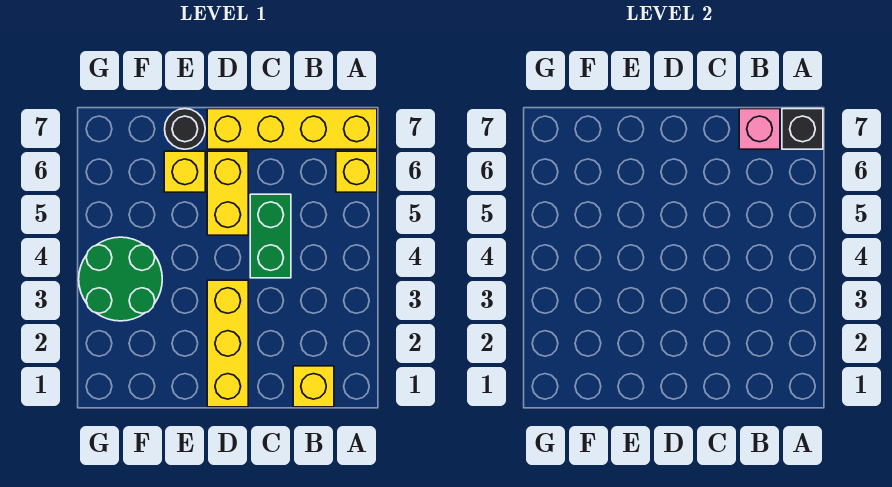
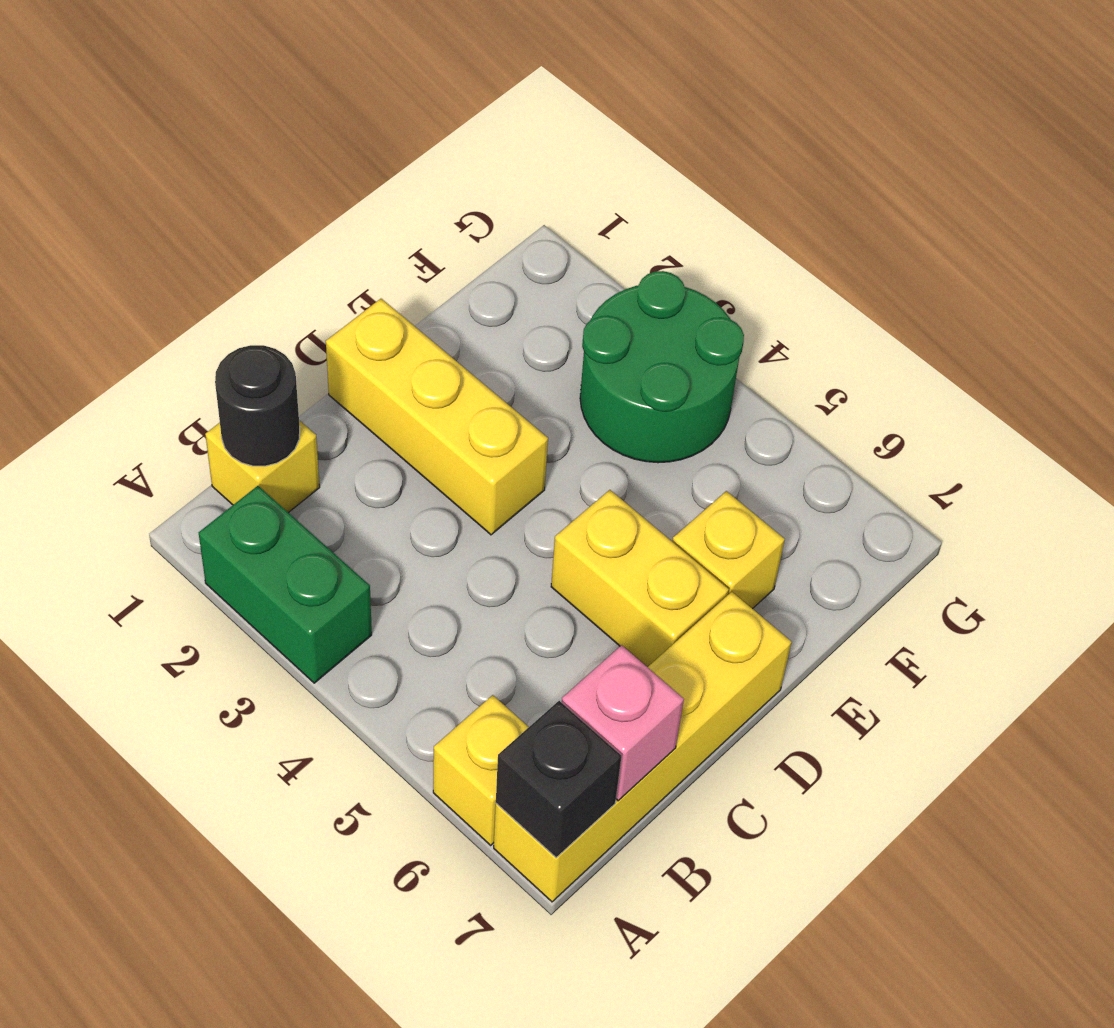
green brick C4:C5 level 1 -> green brick A2:A3 level 1
black round brick E7 level 1 -> black round brick B1 level 2

